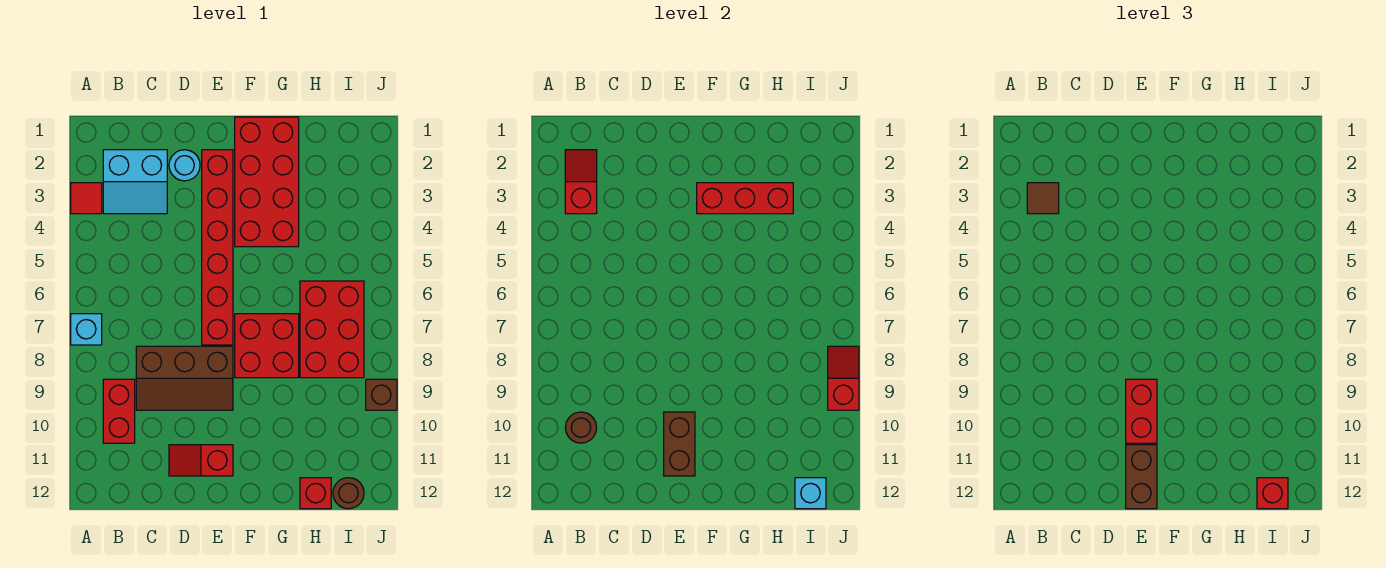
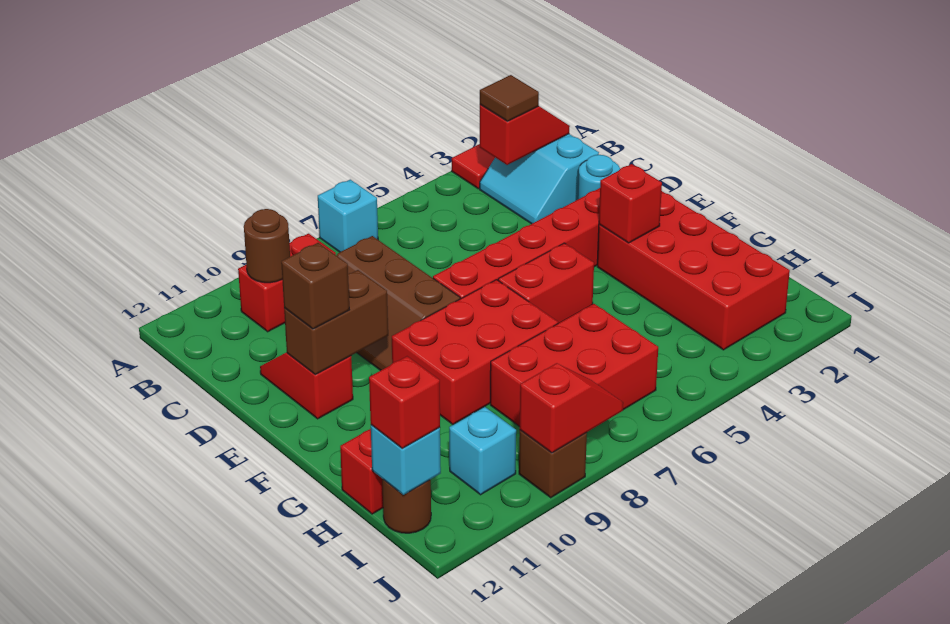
red brick E9:E10 level 3 -> red brick F5:F6 level 1
brown brick E11:E12 level 3 -> brown brick E11 level 3
red brick F1:G4 level 1 -> red brick F2:I3 level 1
red brick F3:H3 level 2 -> red brick F3 level 2
red brick F7:G8 level 1 -> red brick F7:G9 level 1
none -> cyan brick I10 level 1

